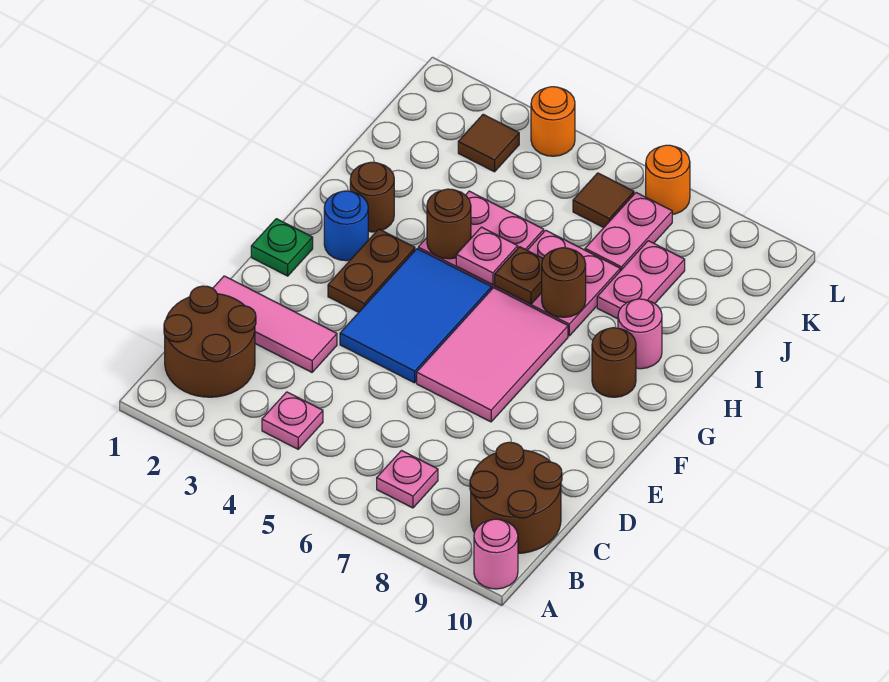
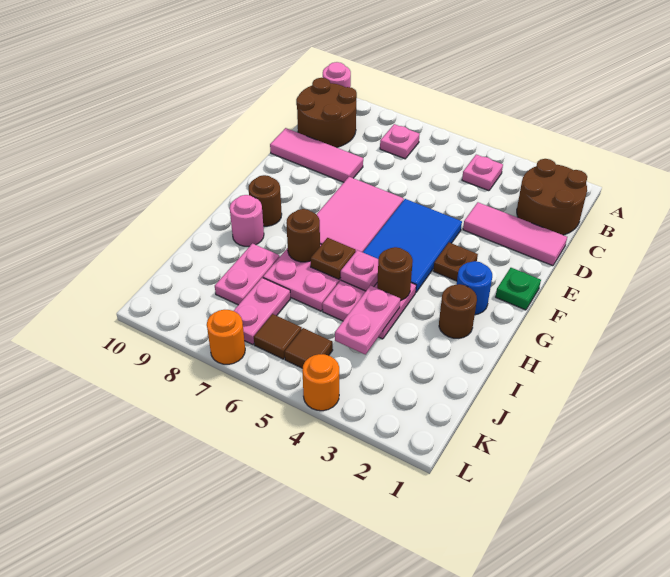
none -> pink tile D8:D10 level 1
brown plate F3:G3 level 1 -> brown plate F3 level 1
none -> pink plate I4:J4 level 2
brown tile K3 level 1 -> brown tile K5 level 1

